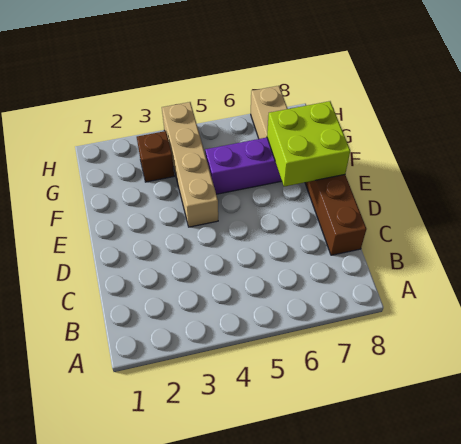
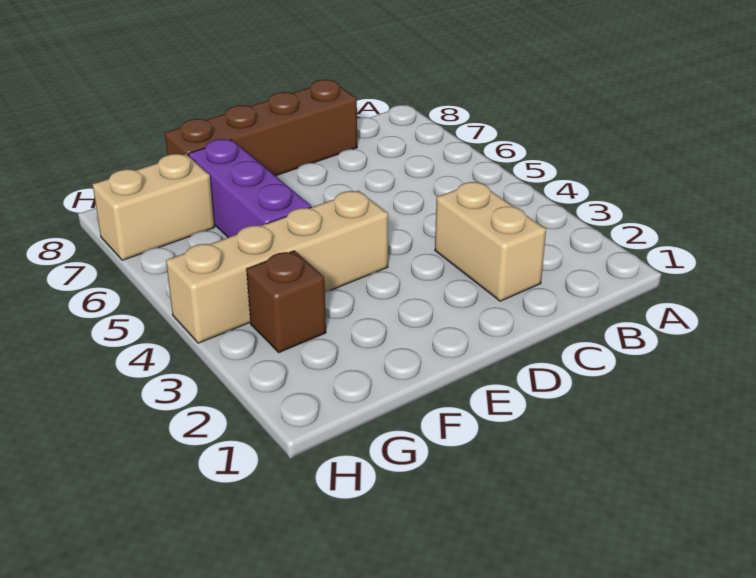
none -> tan brick C2:C3 level 1
lime brick E7:F8 level 2 -> none

